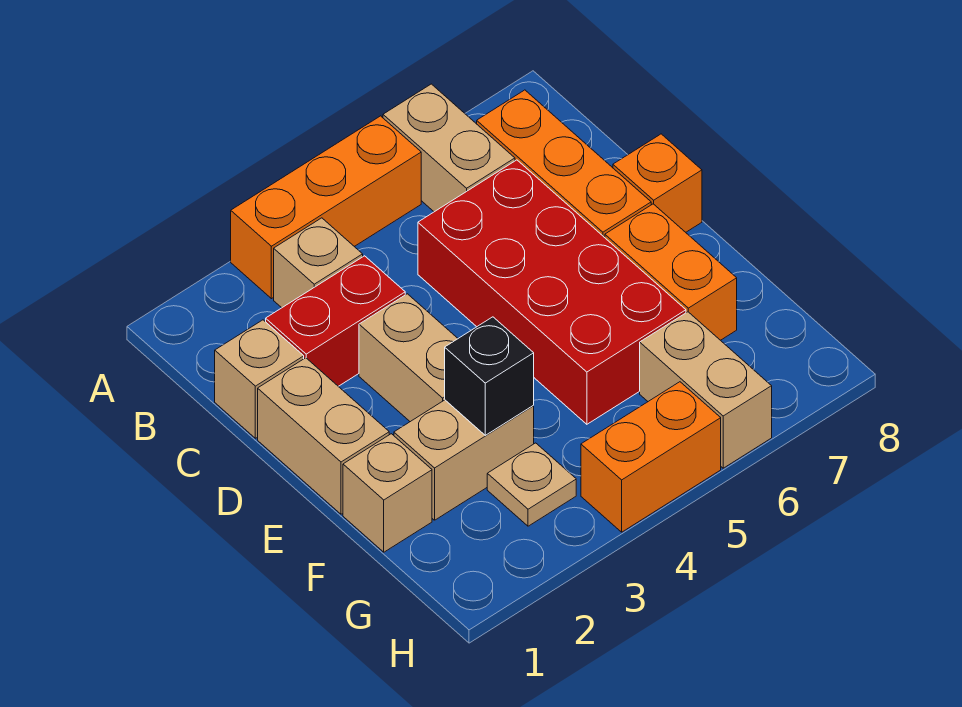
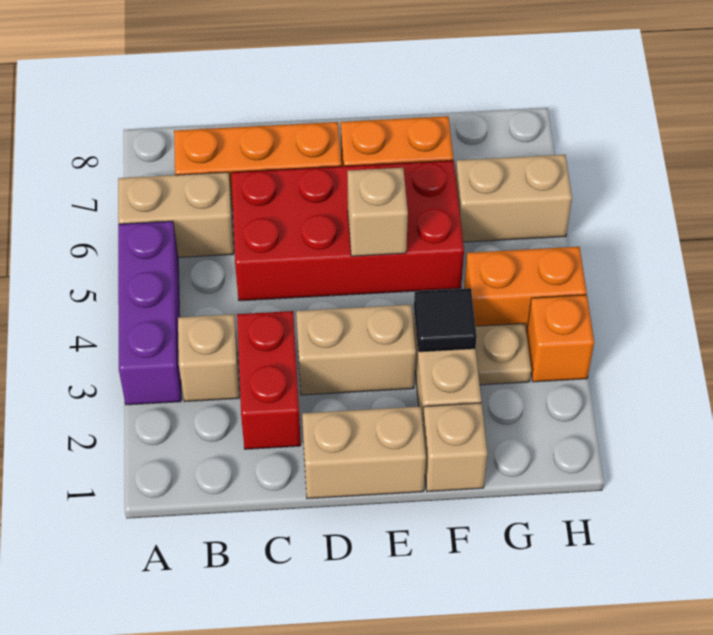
orange brick A3:A5 level 1 -> purple brick A3:A5 level 1
tan brick C1 level 1 -> tan brick E5 level 2
orange brick D8 level 1 -> orange brick H3 level 1
black brick F3 level 2 -> black tile F3 level 2
orange brick H4:H5 level 1 -> orange brick G4:H4 level 1

